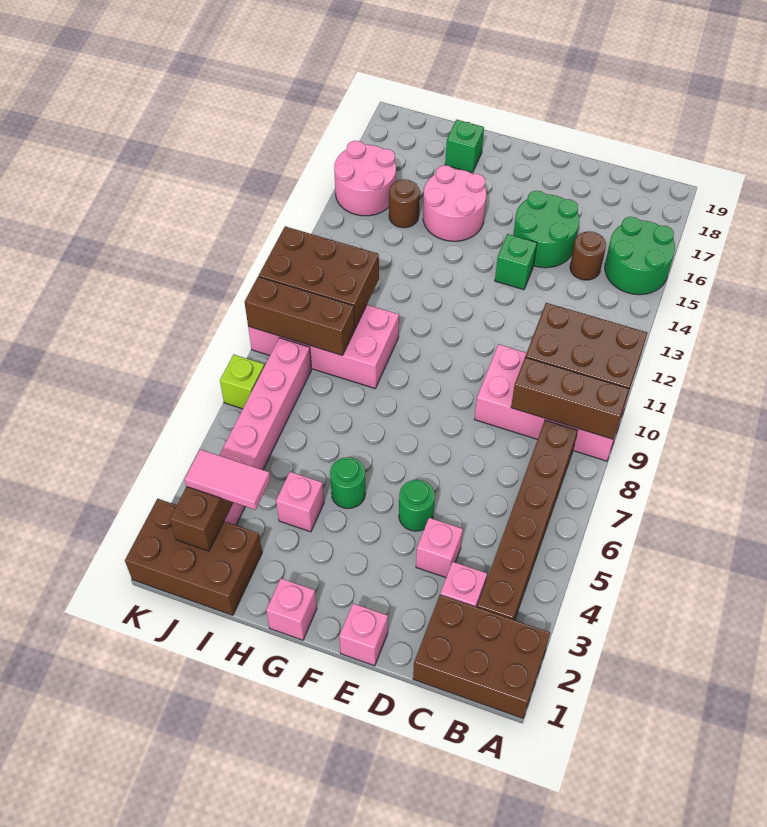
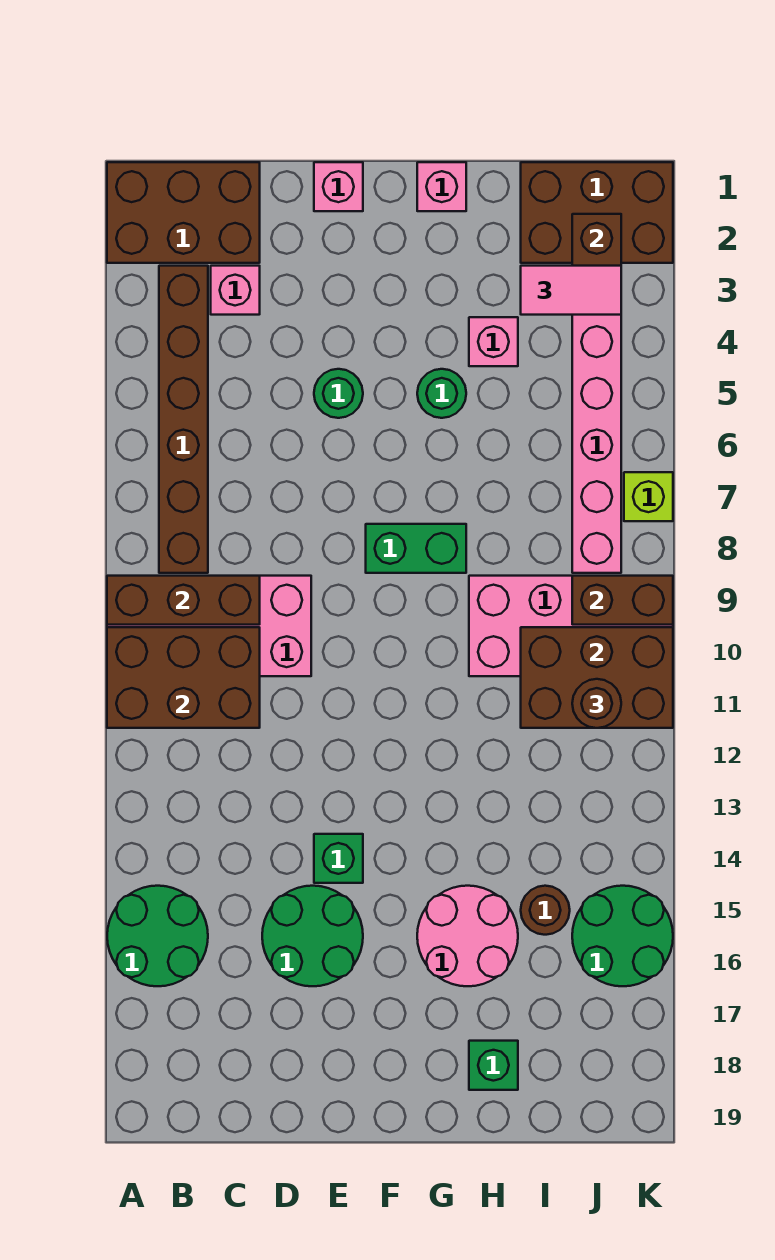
brown round brick C15 level 1 -> brown round brick J11 level 3
pink brick D4 level 1 -> none
none -> green brick F8:G8 level 1
brown brick I9:K9 level 2 -> brown brick J9:K9 level 2
pink round brick J15:K16 level 1 -> green round brick J15:K16 level 1

